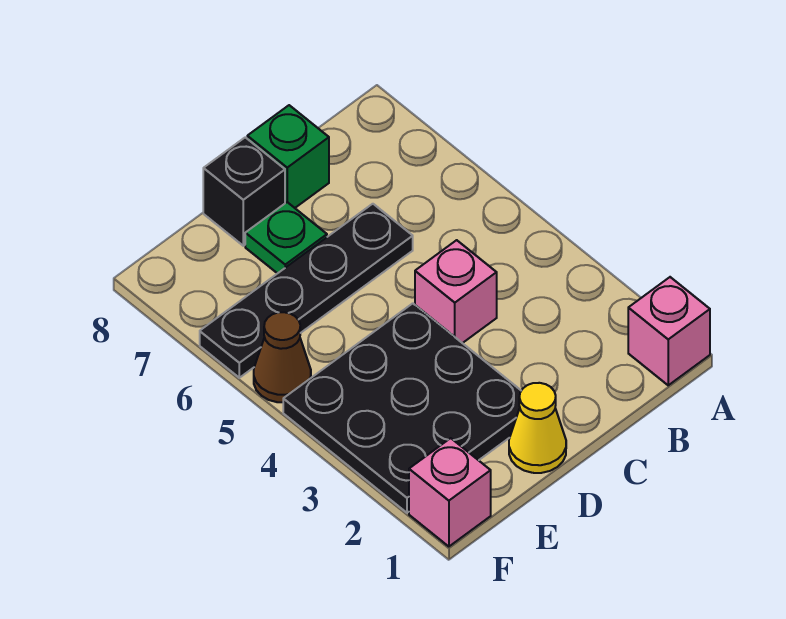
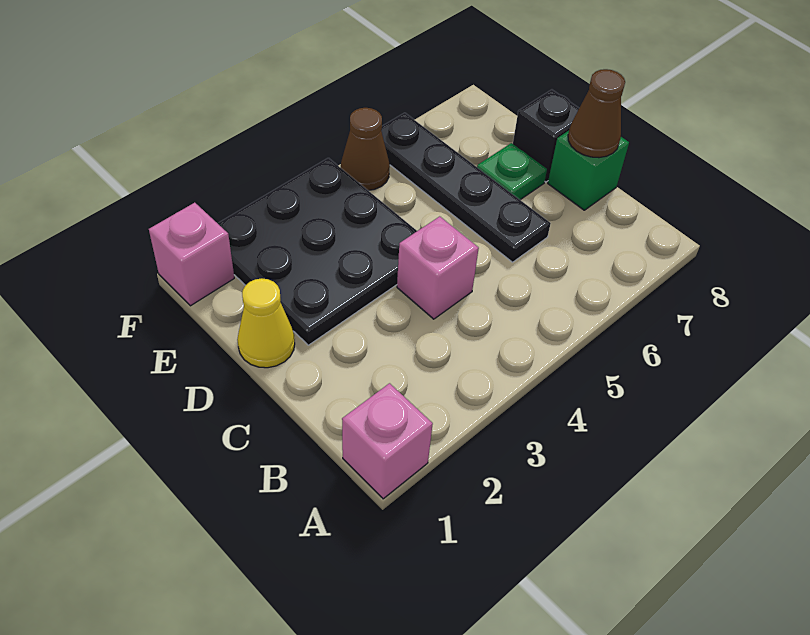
none -> brown cone C8 level 2

